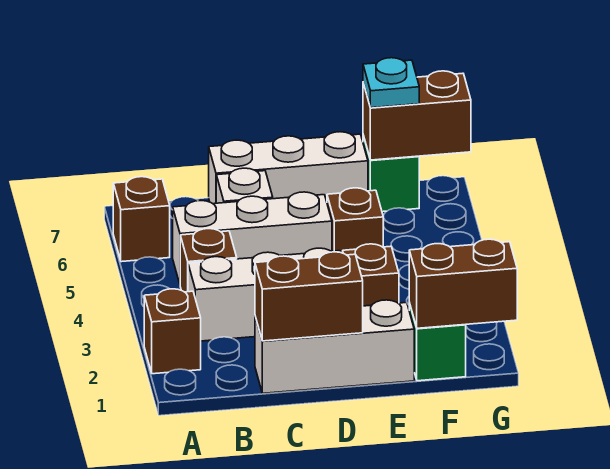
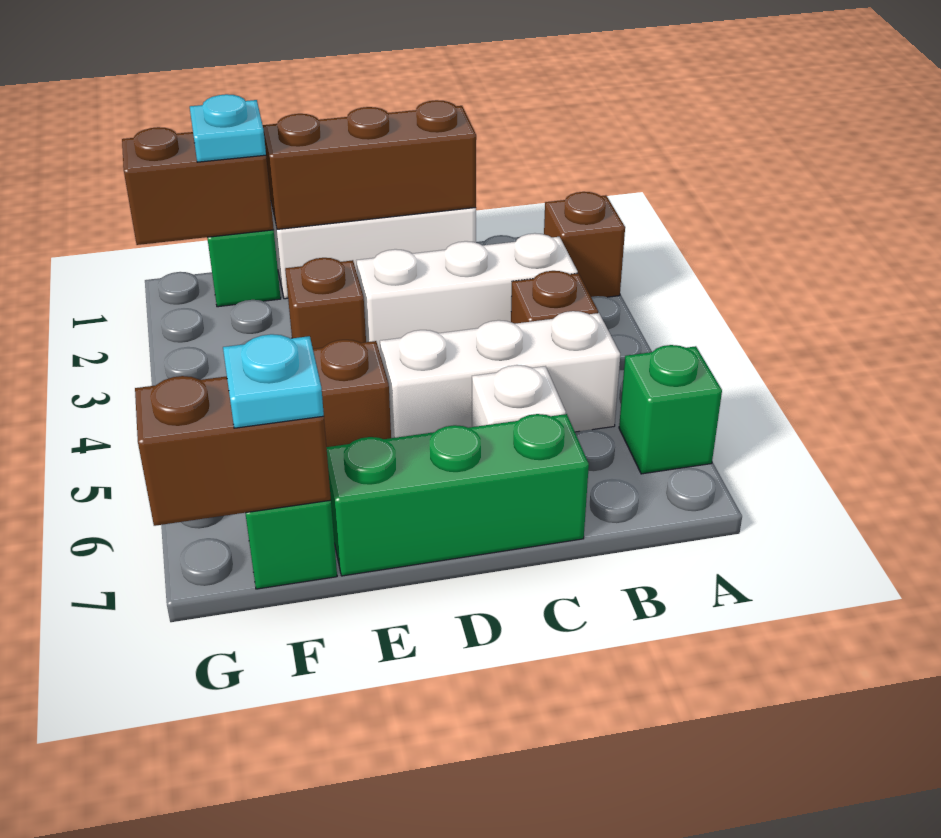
brown brick A6 level 1 -> green brick A6 level 1
brown brick C1:D1 level 2 -> brown brick C1:E1 level 2
white brick C7:E7 level 1 -> green brick C7:E7 level 1
none -> cyan plate F1 level 3

